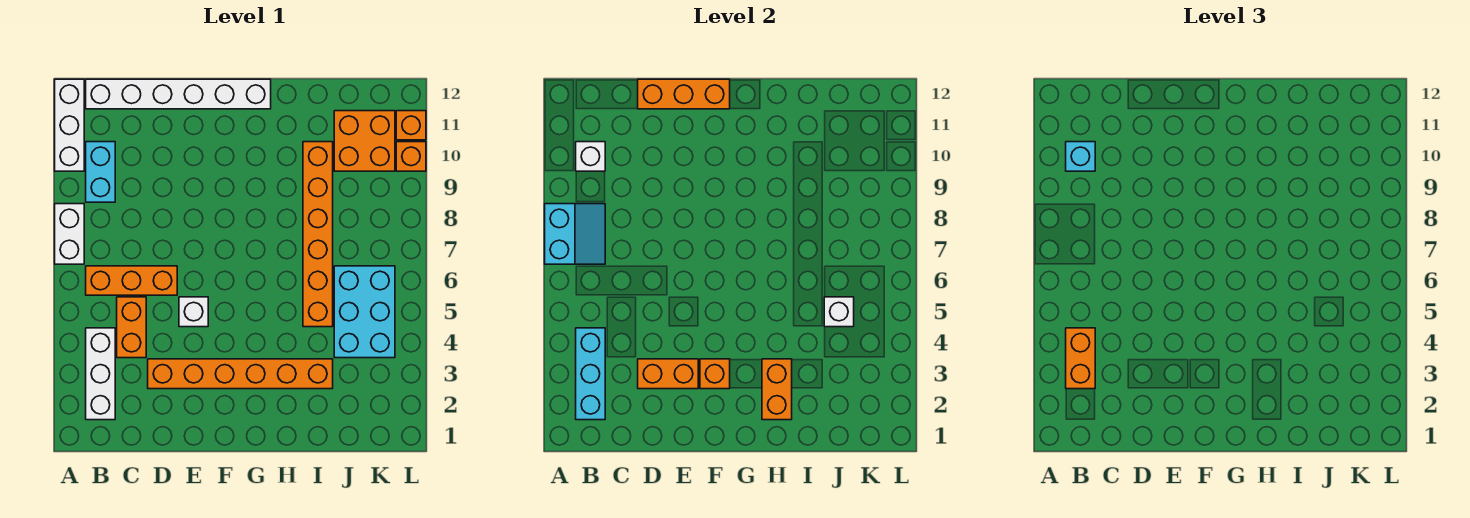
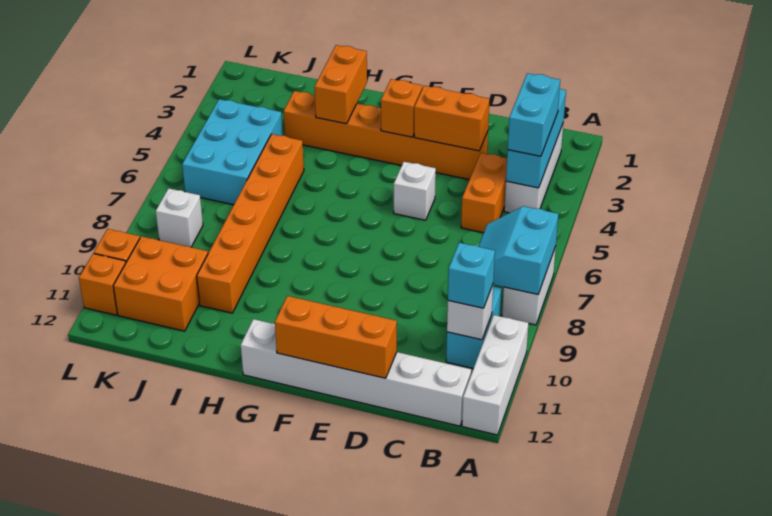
orange brick B3:B4 level 3 -> cyan brick B3:B4 level 3
orange brick B6:D6 level 1 -> none
white brick J5 level 2 -> white brick K8 level 1

